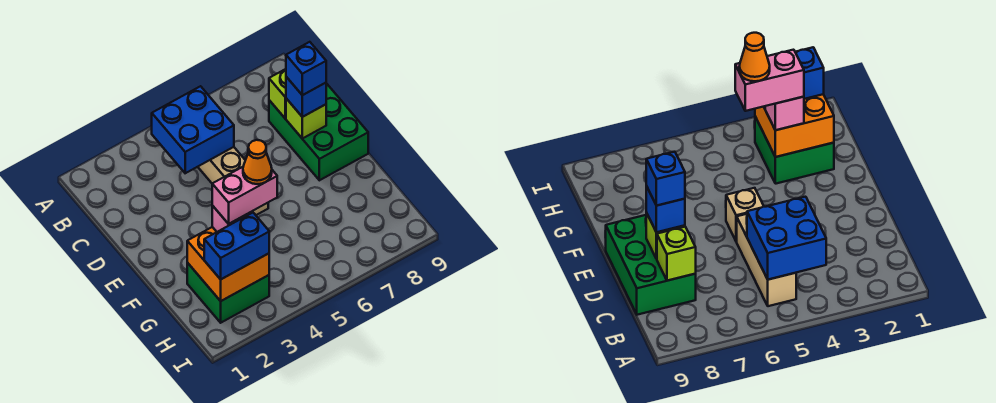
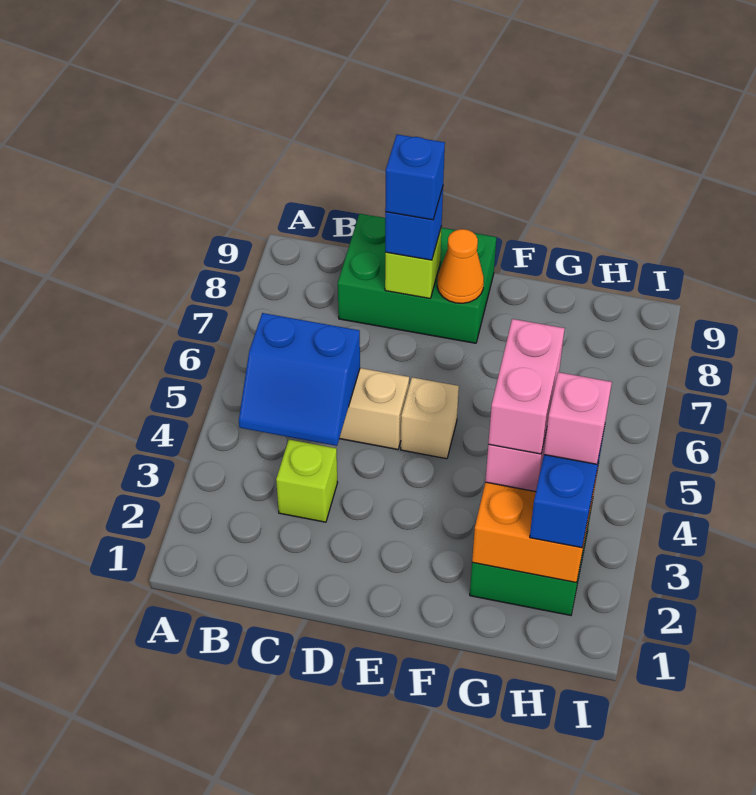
blue brick B4:C5 level 2 -> blue slope B4:C5 level 2 top 5
lime brick C8 level 2 -> lime brick C3 level 1
orange cone G4 level 5 -> orange cone E8 level 2
none -> pink brick H3 level 4

